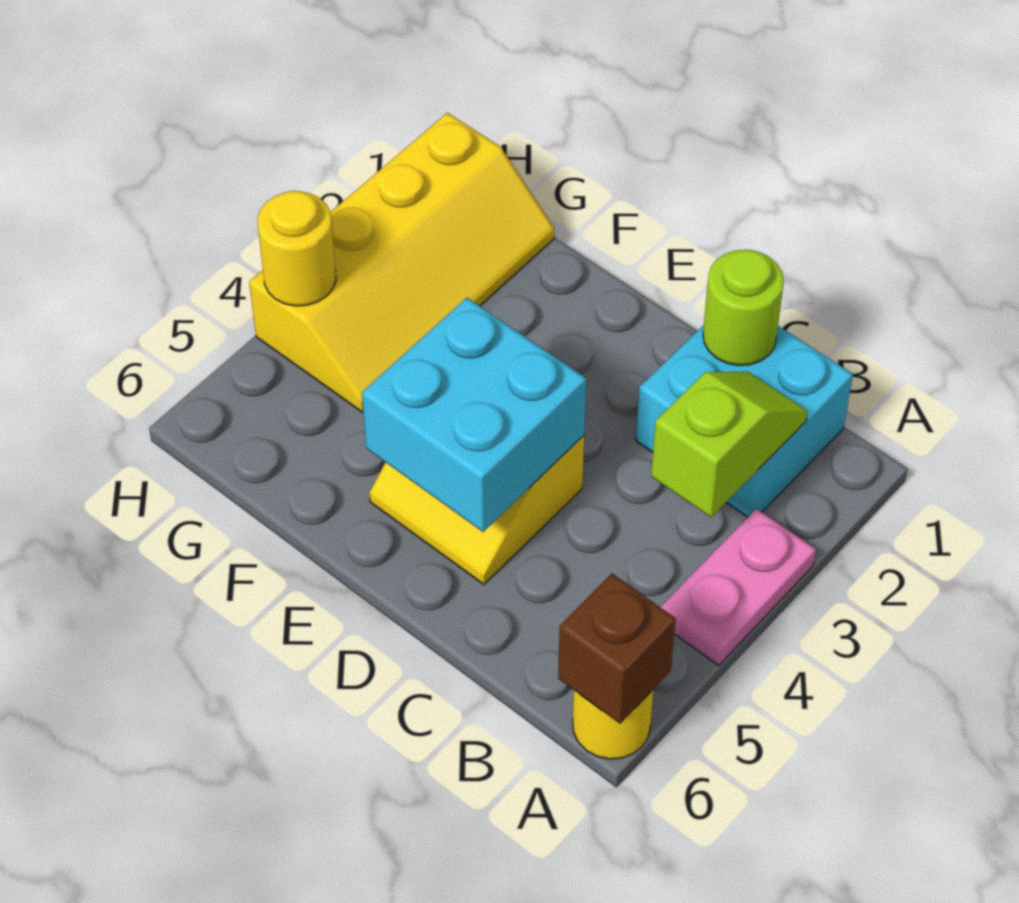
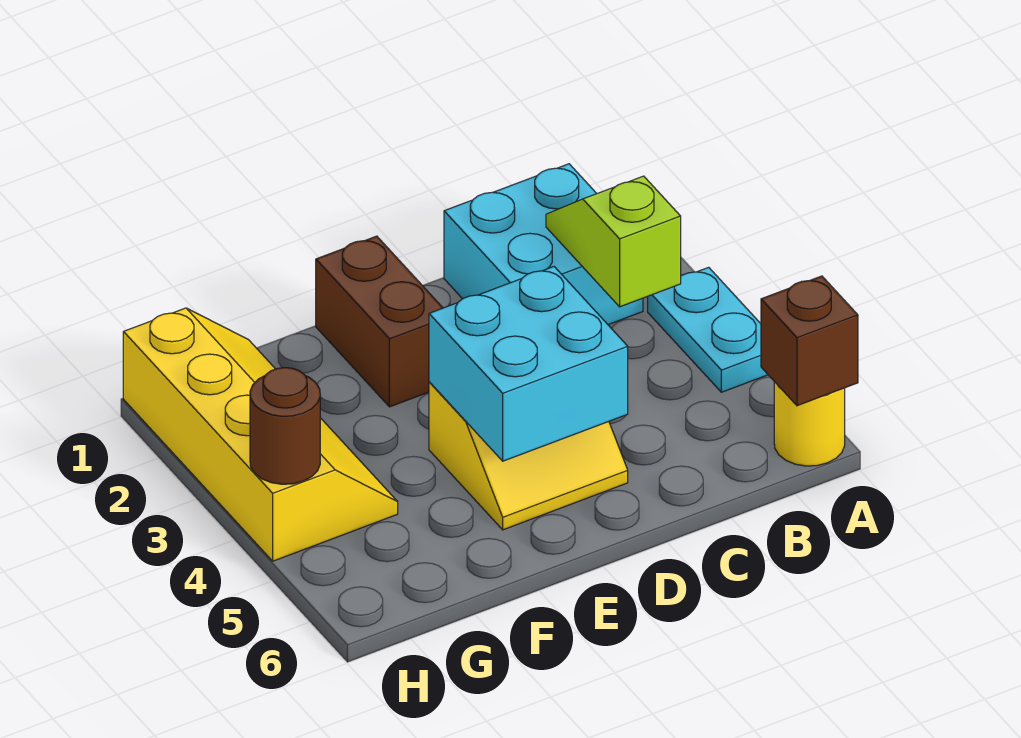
pink plate A3:A4 level 1 -> cyan plate A3:A4 level 1
lime round brick C1 level 2 -> none
none -> brown brick E1:E2 level 1
yellow round brick H4 level 2 -> brown round brick H4 level 2

